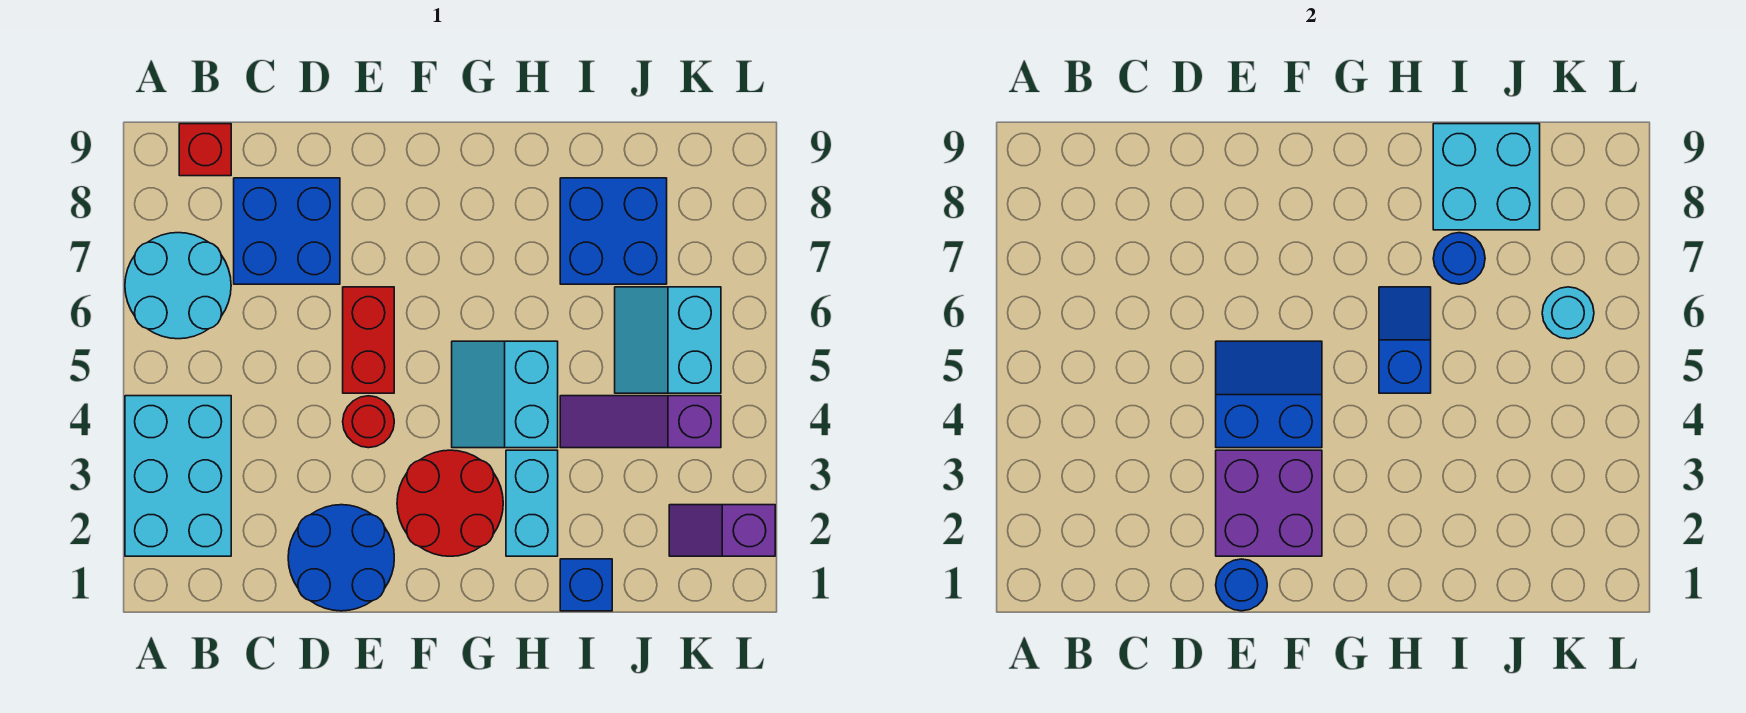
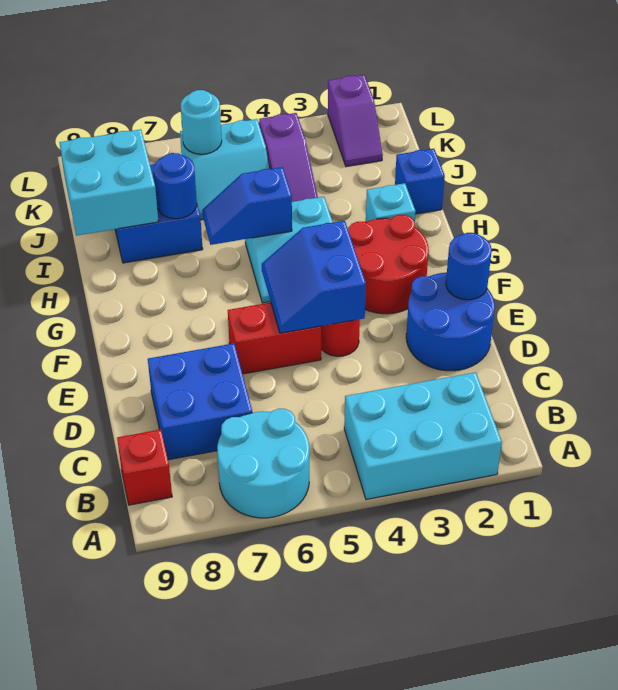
purple brick E2:F3 level 2 -> none
cyan brick H2:H3 level 1 -> cyan brick H2 level 1

